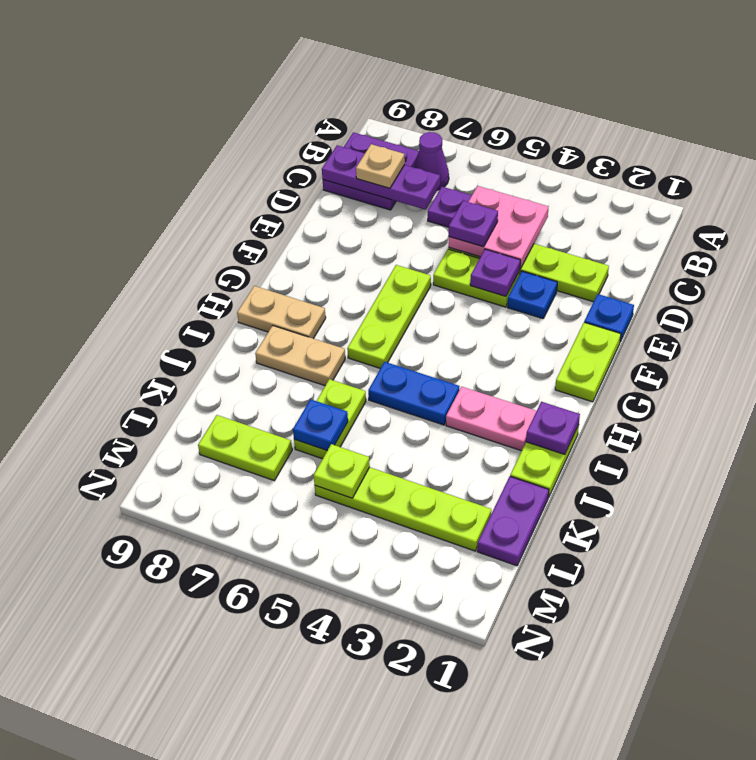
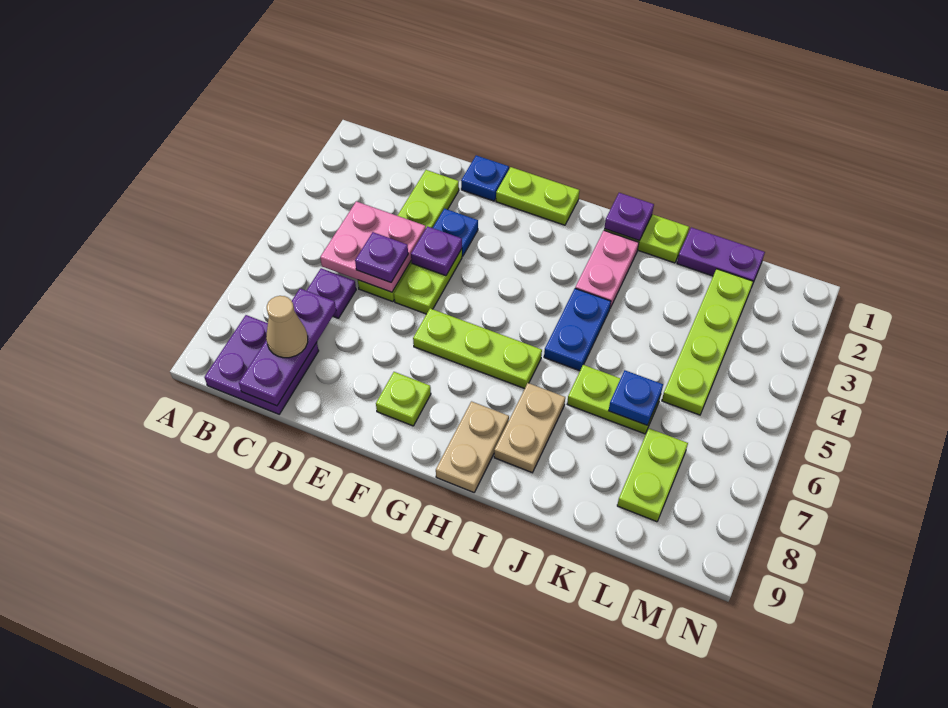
purple cone B7 level 1 -> none
tan plate C8 level 3 -> tan cone C8 level 3
lime plate L5 level 2 -> lime plate F8 level 1

